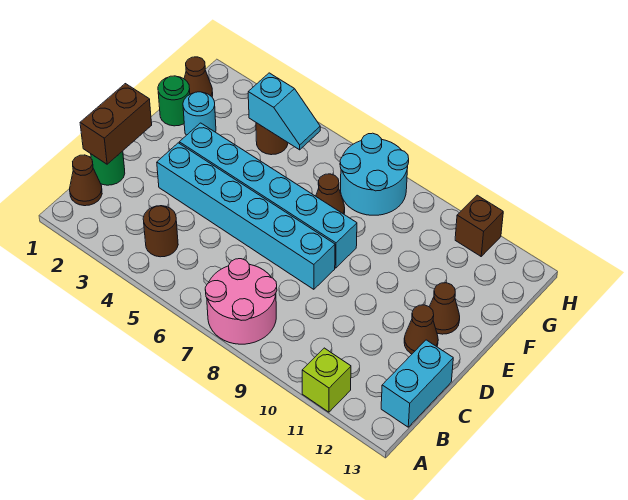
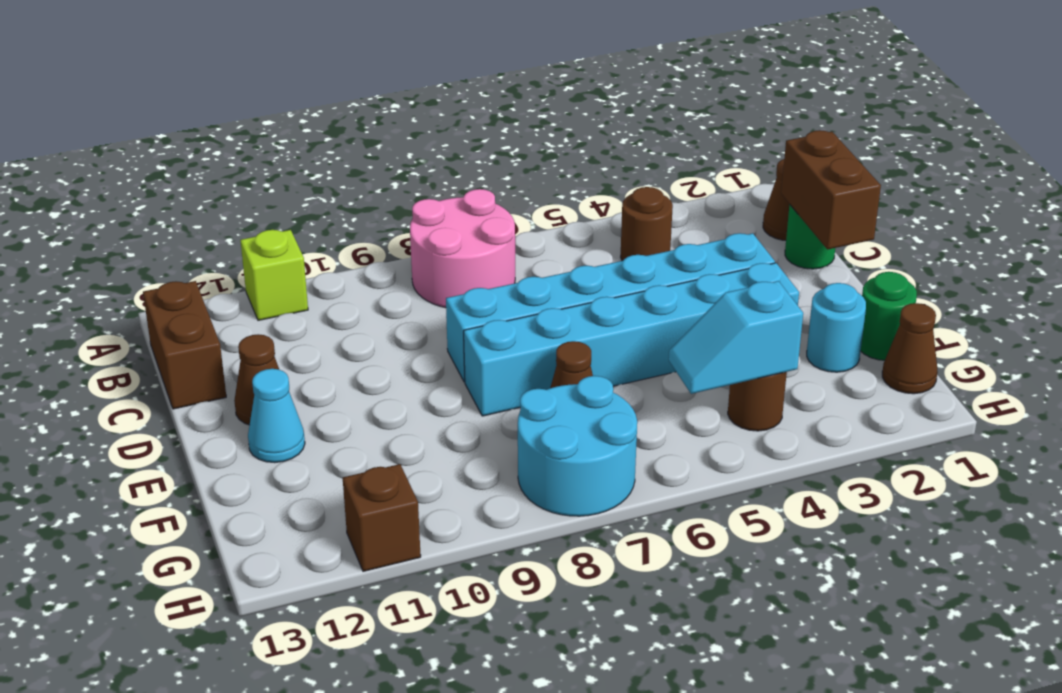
cyan brick B13:C13 level 1 -> brown brick B13:C13 level 1
brown cone E12 level 1 -> cyan cone E12 level 1

